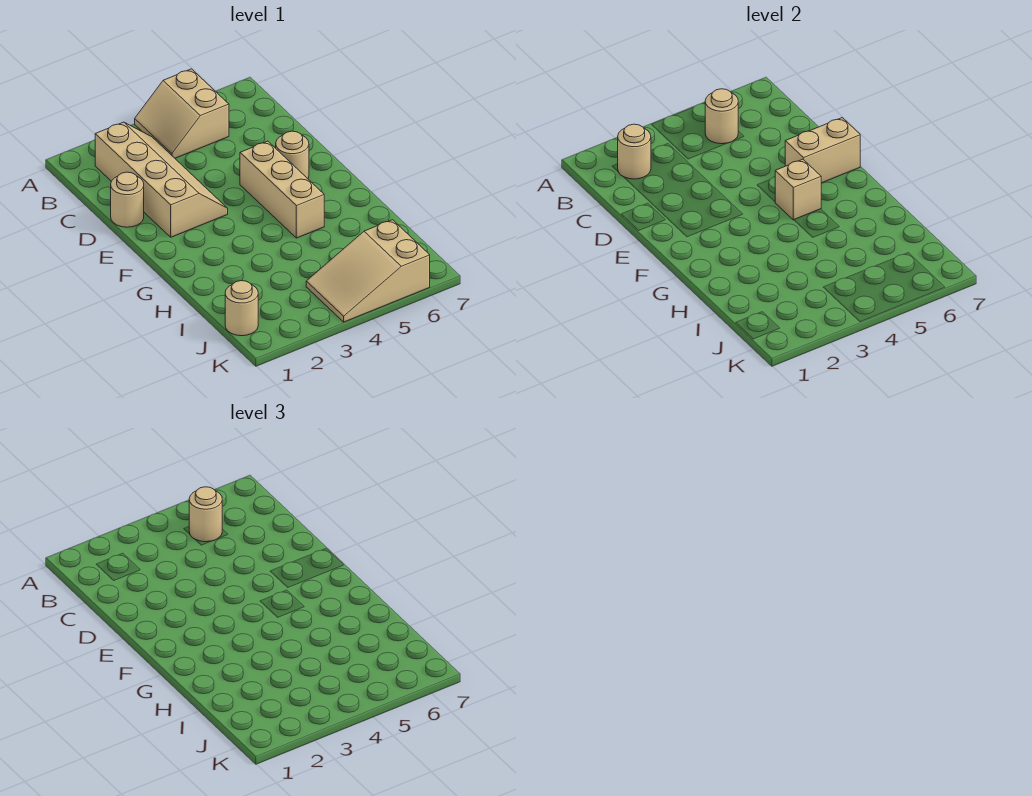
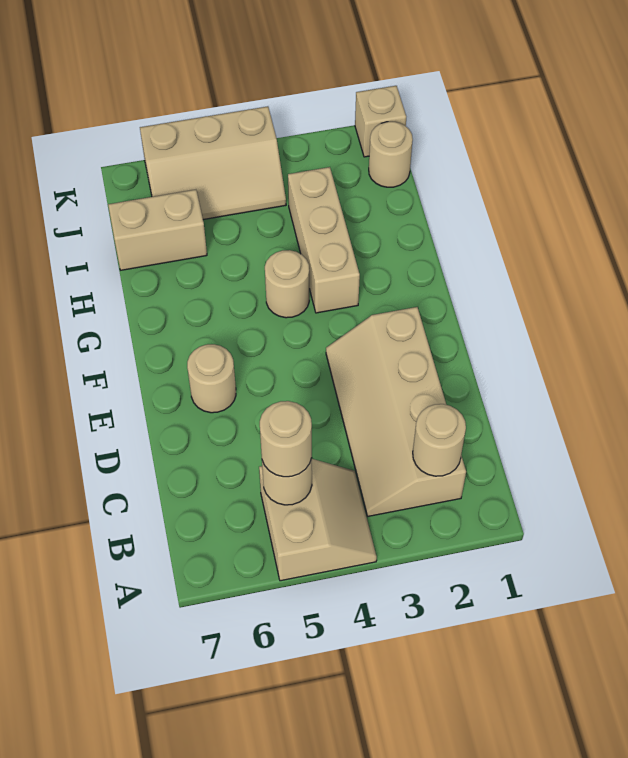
tan round brick D1 level 1 -> tan round brick G4 level 1
tan brick E5:G5 level 1 -> tan brick G3:I3 level 1
tan brick E6:E7 level 2 -> tan brick I6:I7 level 1
tan brick F5 level 2 -> tan brick K1 level 1
tan slope J4:K6 level 1 top 6 -> tan slope J4:K6 level 1 top K

